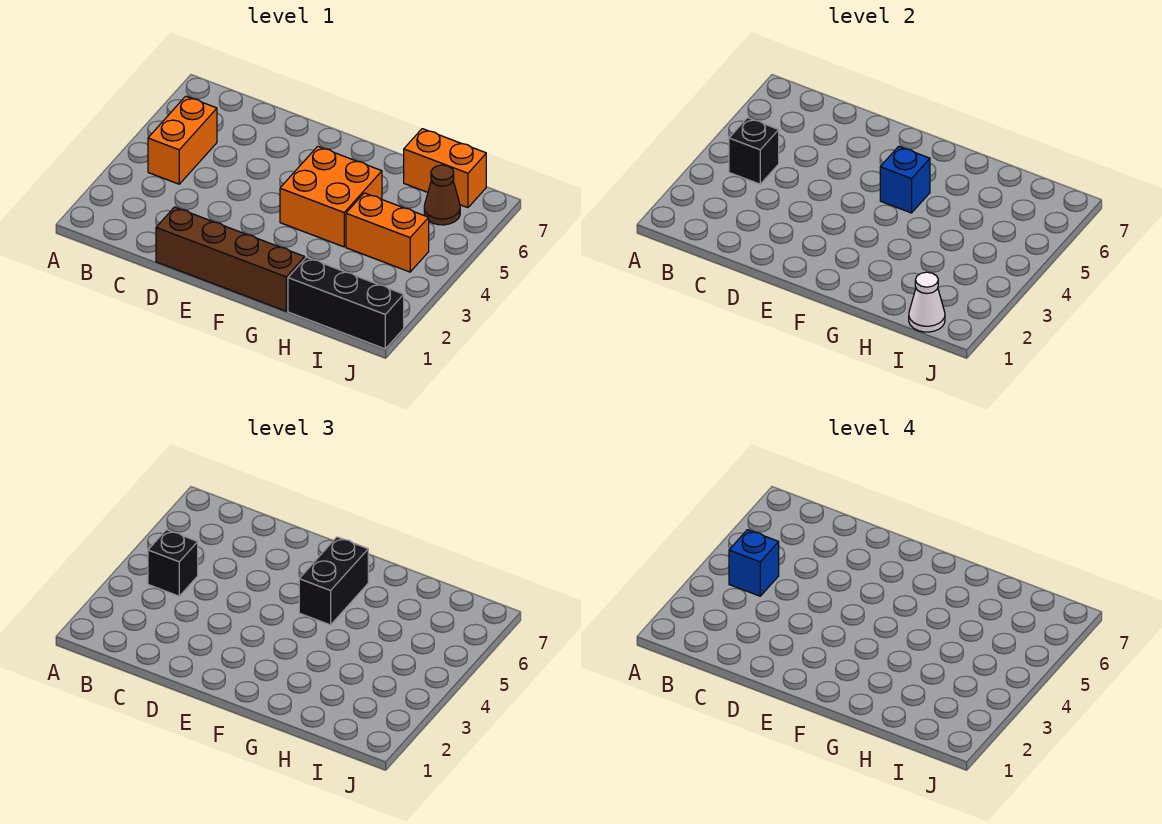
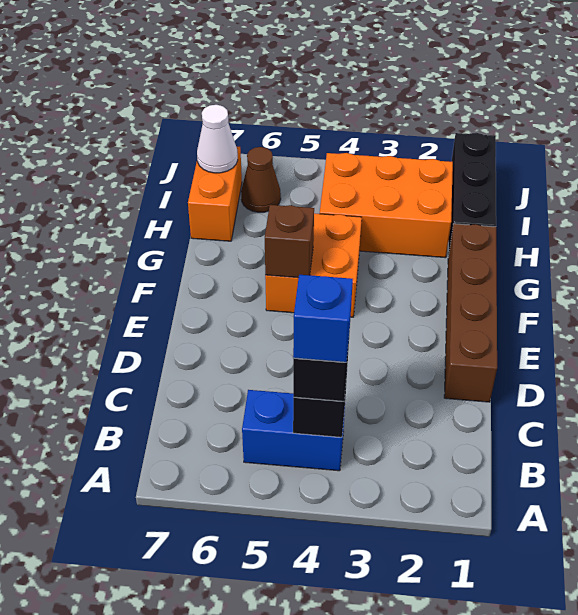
orange brick B4:B5 level 1 -> blue brick B4:B5 level 1
blue brick F5 level 2 -> brown brick F5 level 2
black brick F5:F6 level 3 -> none
orange brick H4:I4 level 1 -> orange brick H2:I4 level 1
white cone I1 level 2 -> white cone I7 level 2

